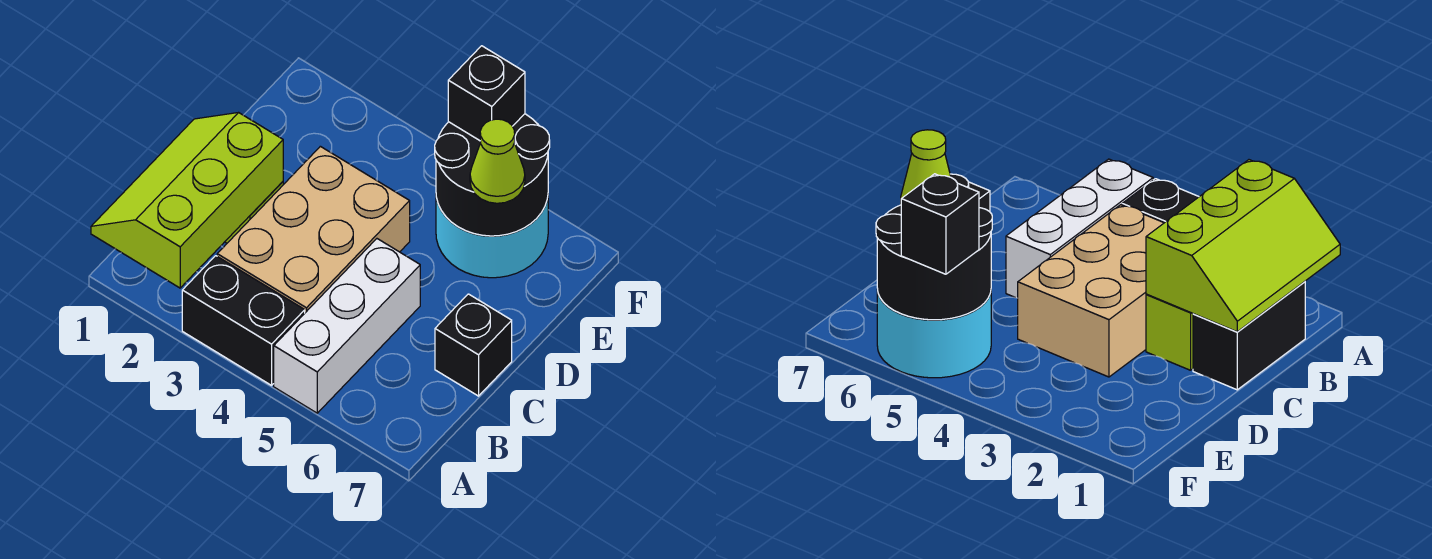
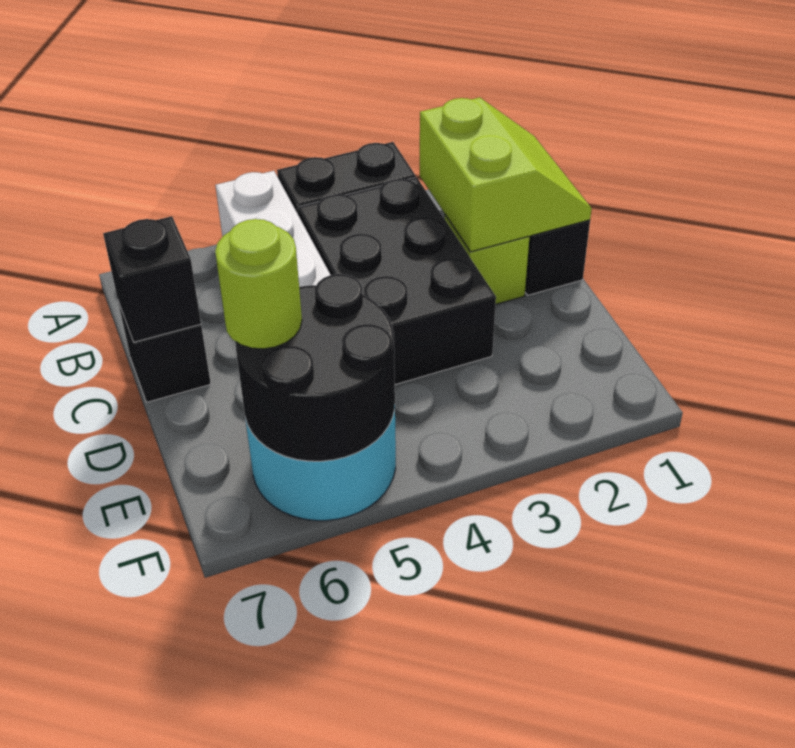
lime slope A1:C2 level 2 top 2 -> lime slope B1:C2 level 2 top 2
tan brick B3:D4 level 1 -> black brick B3:D4 level 1
lime cone E6 level 3 -> lime round brick E6 level 3
black brick F5 level 3 -> black brick C7 level 2

